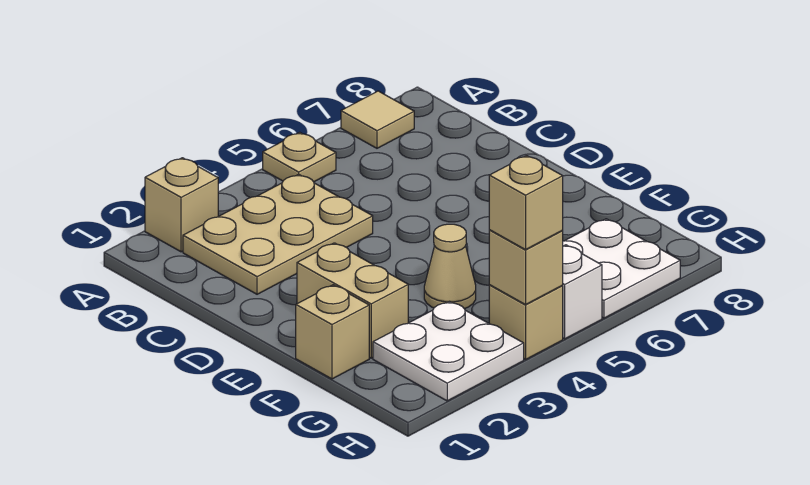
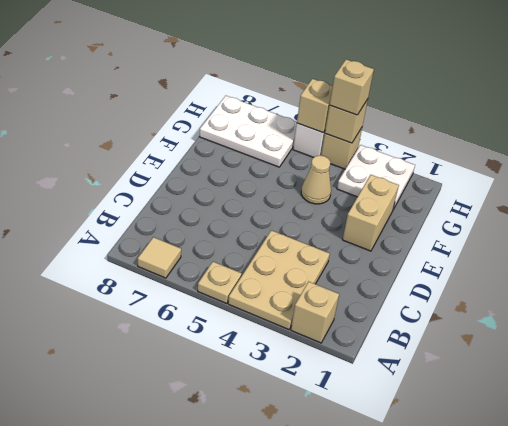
tan plate B2:C4 level 1 -> tan plate A3:C4 level 1
tan brick F1 level 1 -> tan brick H5 level 2
white plate G6:H7 level 1 -> white plate G6:H8 level 1

